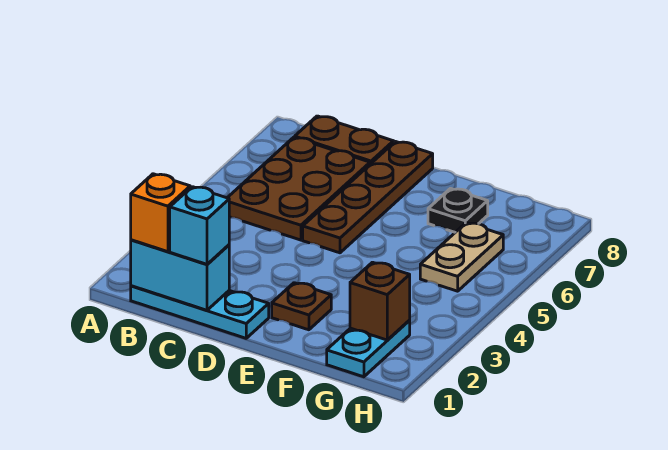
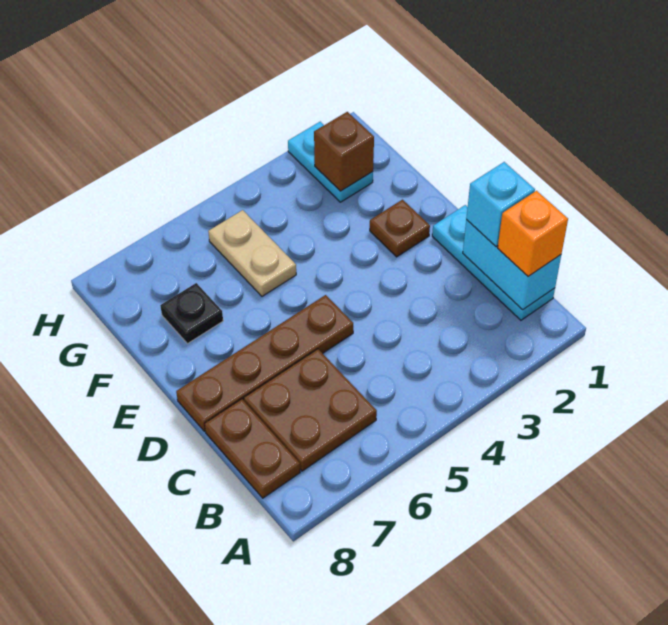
brown plate B5:C7 level 1 -> brown plate B6:C7 level 1
cyan plate G1:G2 level 1 -> cyan plate G2:H2 level 1
tan plate G5:G6 level 1 -> tan plate F5:G5 level 1

